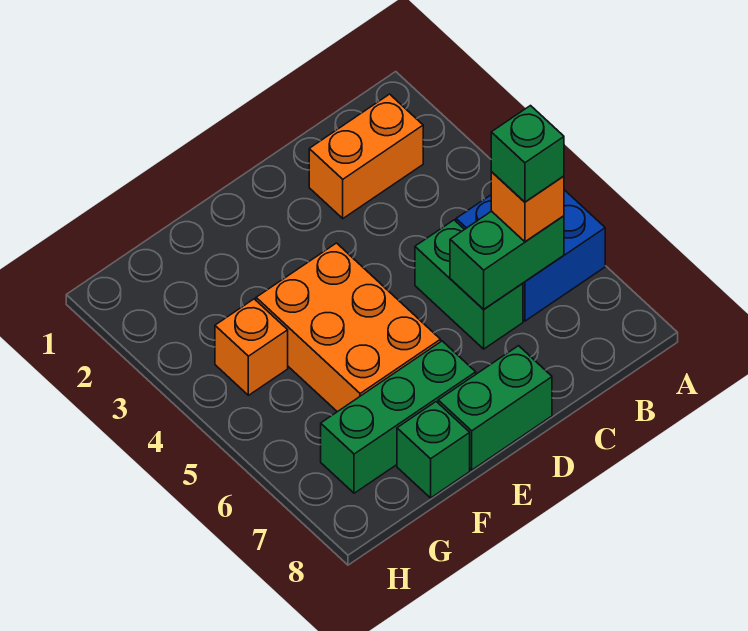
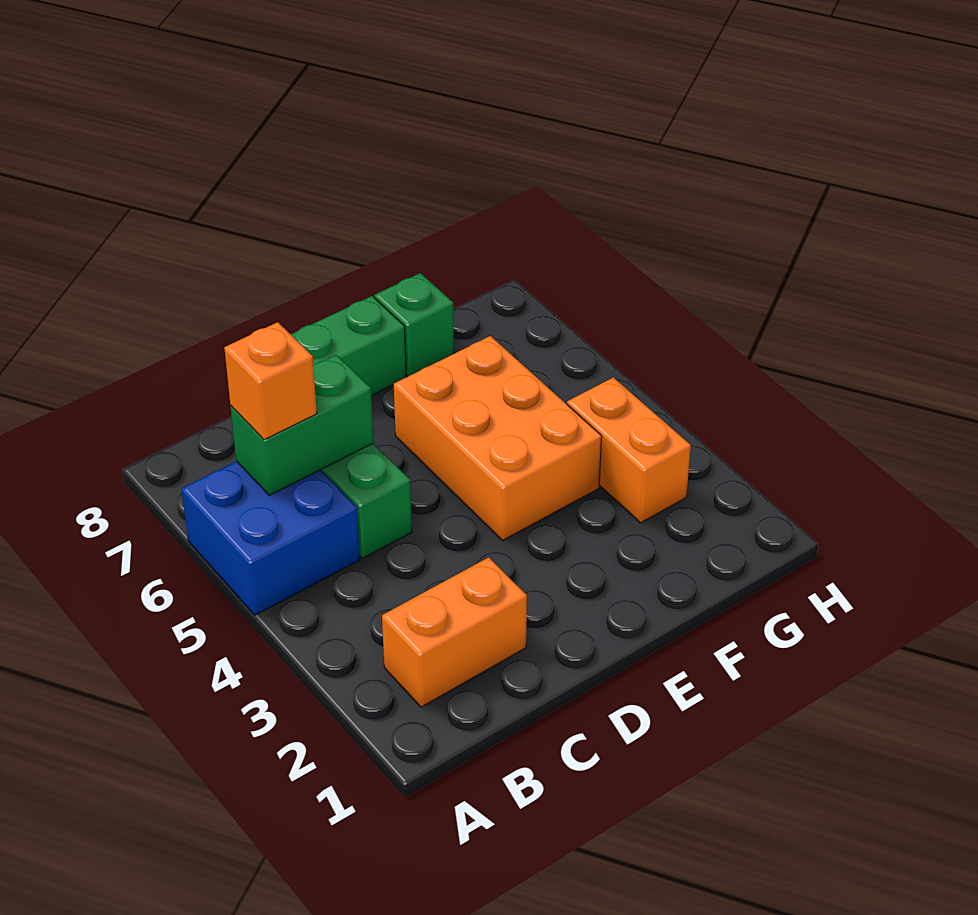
green brick B6 level 4 -> none
green brick E7:G7 level 1 -> none
orange brick G4 level 1 -> orange brick G3:G4 level 1

